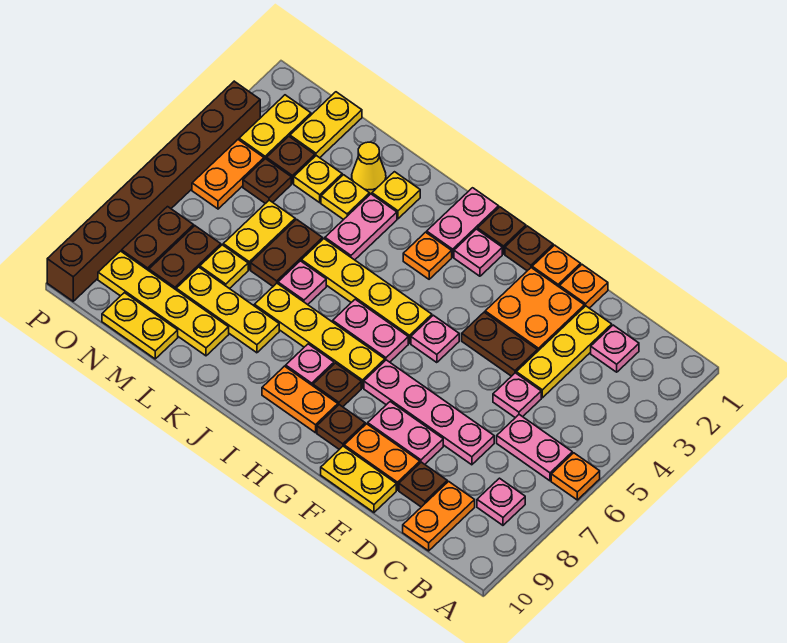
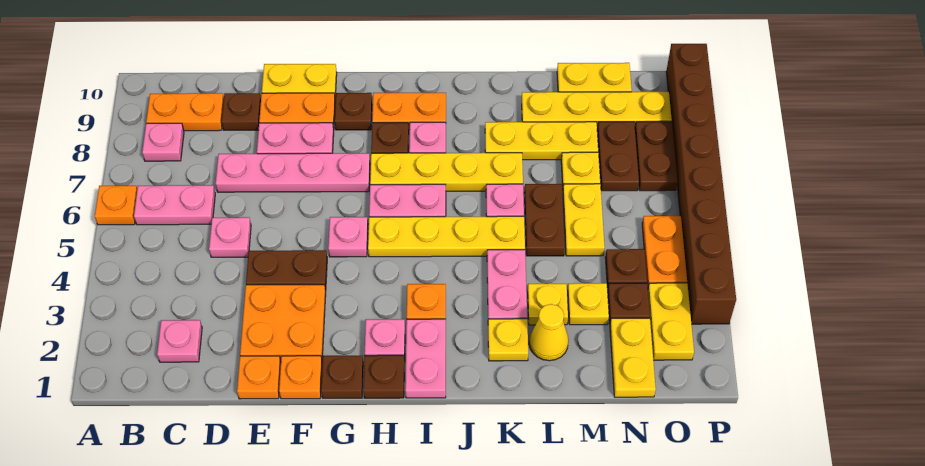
orange plate C9:C10 level 1 -> orange plate B9:C9 level 1
yellow plate D2:D4 level 1 -> none

